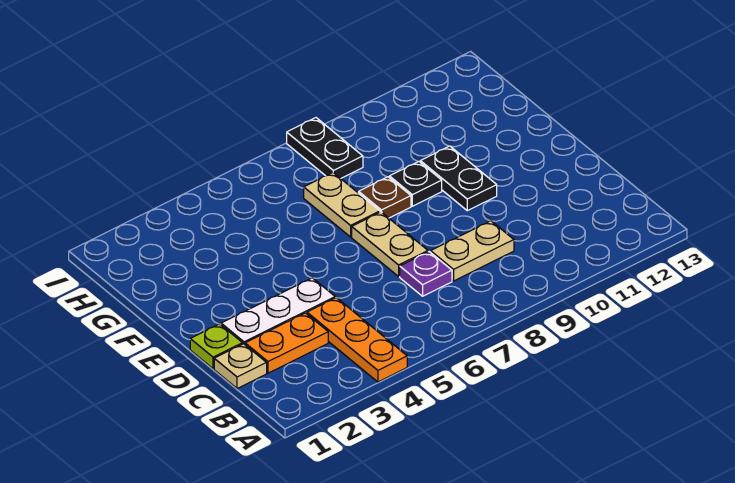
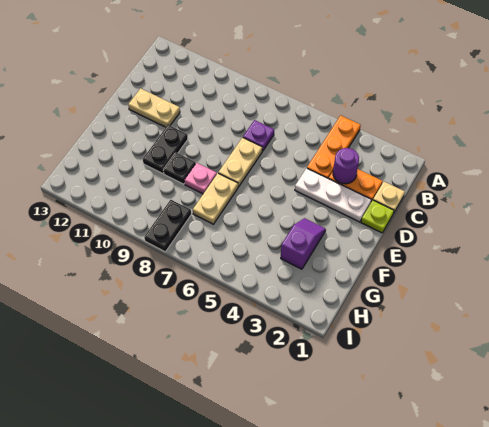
none -> purple round brick C3 level 2
tan plate C8:C9 level 1 -> tan plate D11:D12 level 1
none -> purple slope F3:G3 level 1 top G
brown plate F8 level 1 -> pink plate F8 level 1

